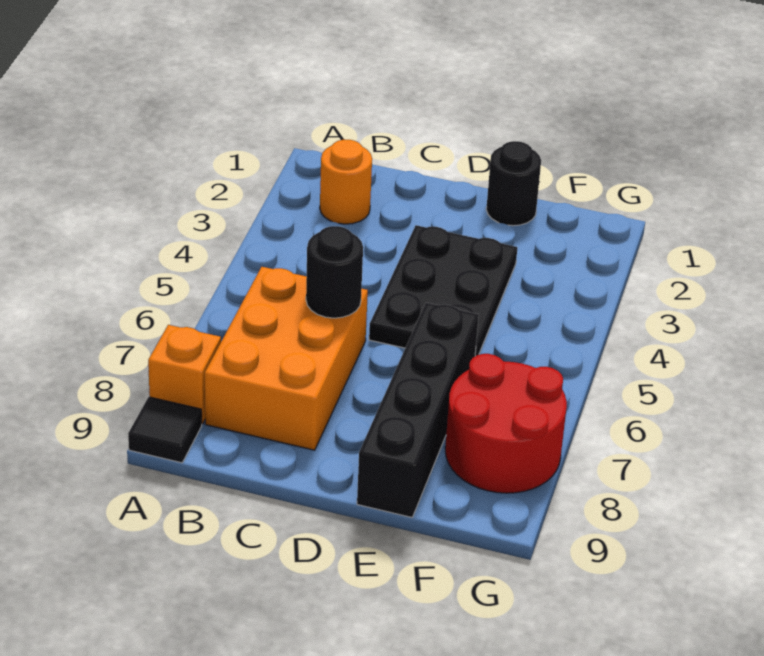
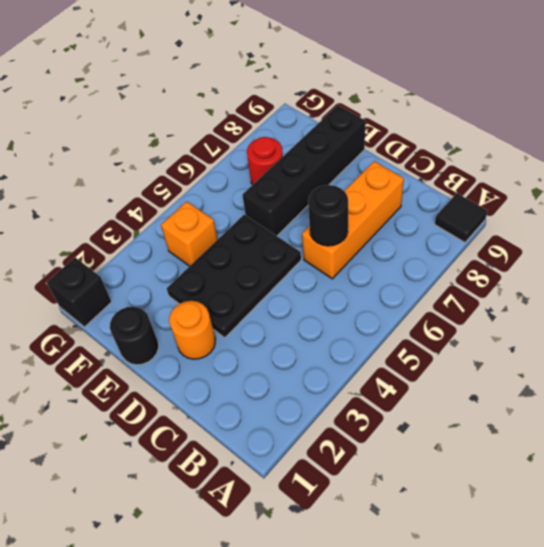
orange brick A8 level 1 -> orange brick F4 level 1
orange round brick B2 level 1 -> orange round brick D2 level 1
orange brick B6:C8 level 1 -> orange brick C6:C8 level 1
red round brick F7:G8 level 1 -> red round brick F7 level 1
none -> black brick G1 level 1

